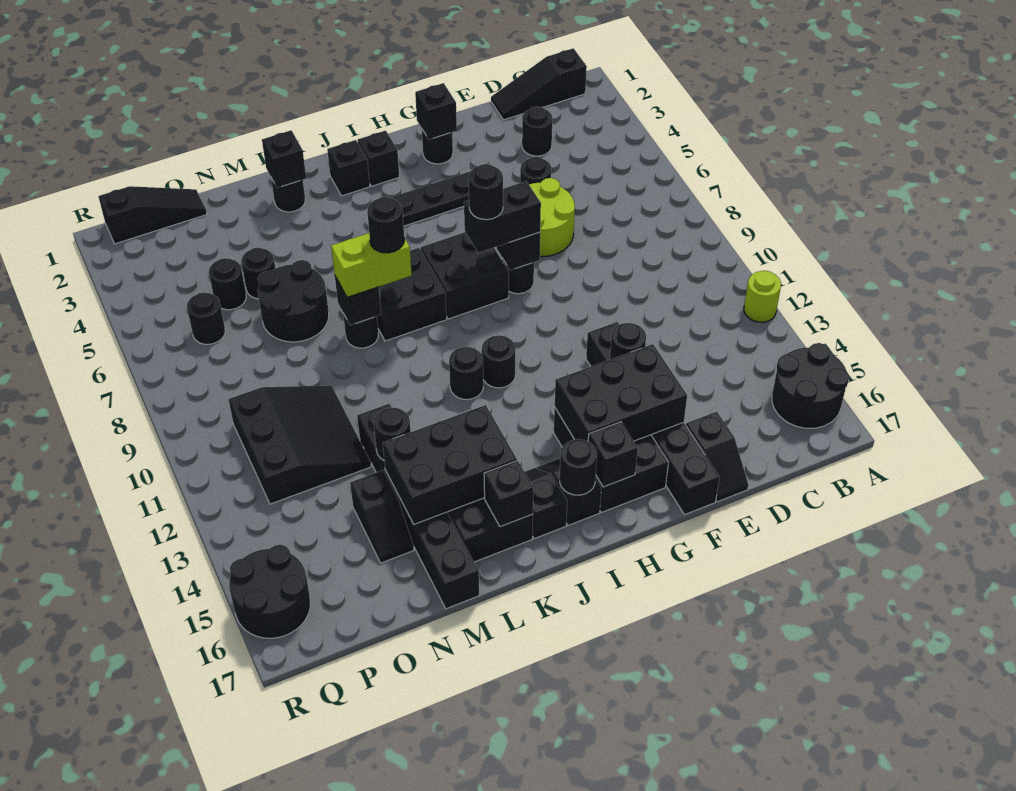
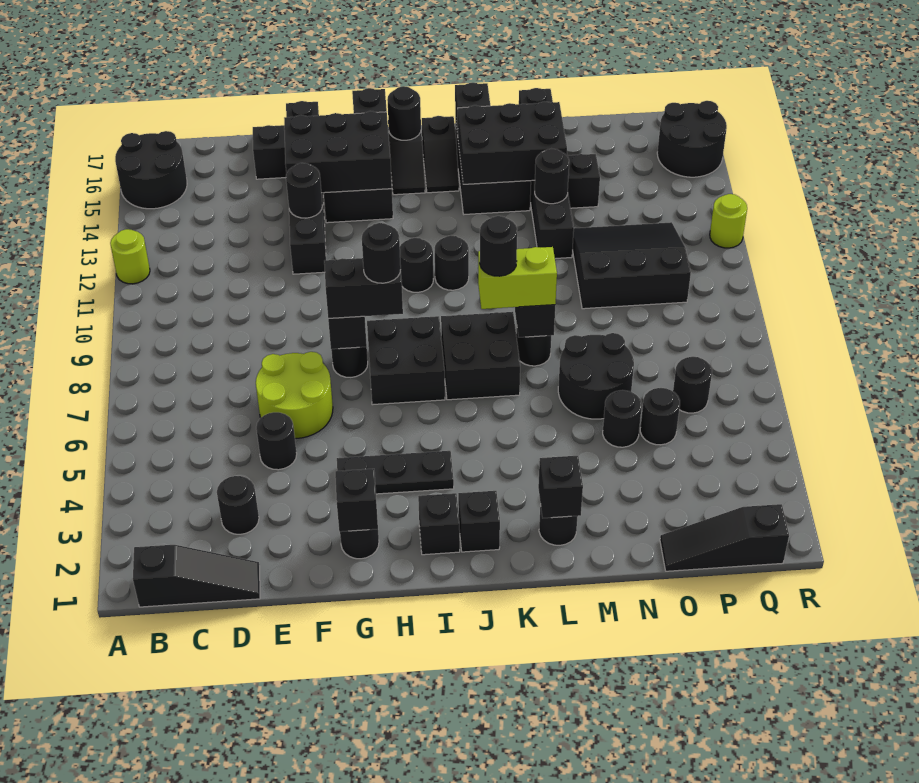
black slope N10:P12 level 1 top P -> black slope N10:P12 level 1 top 10
none -> lime round brick R12 level 1

